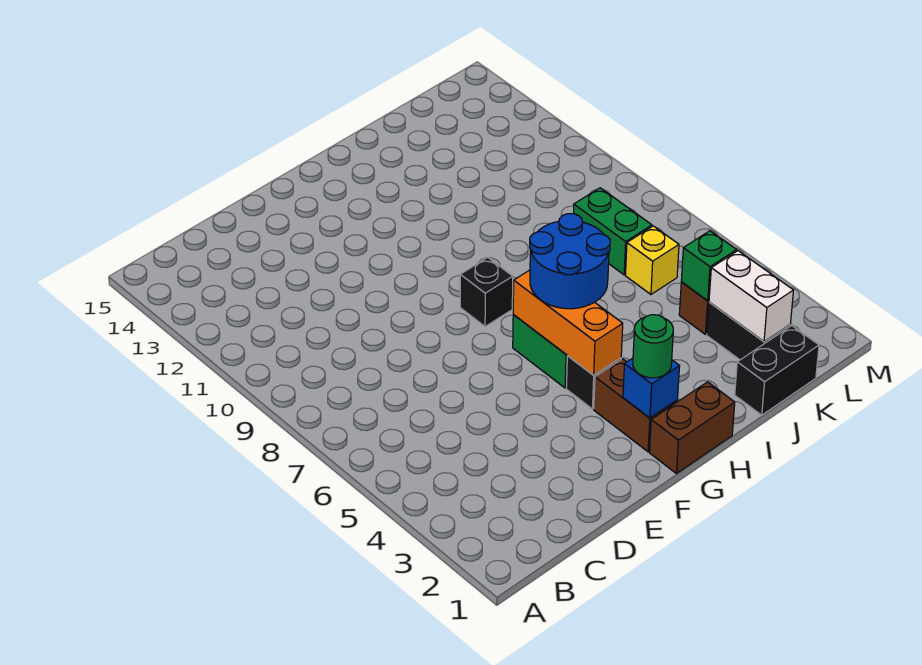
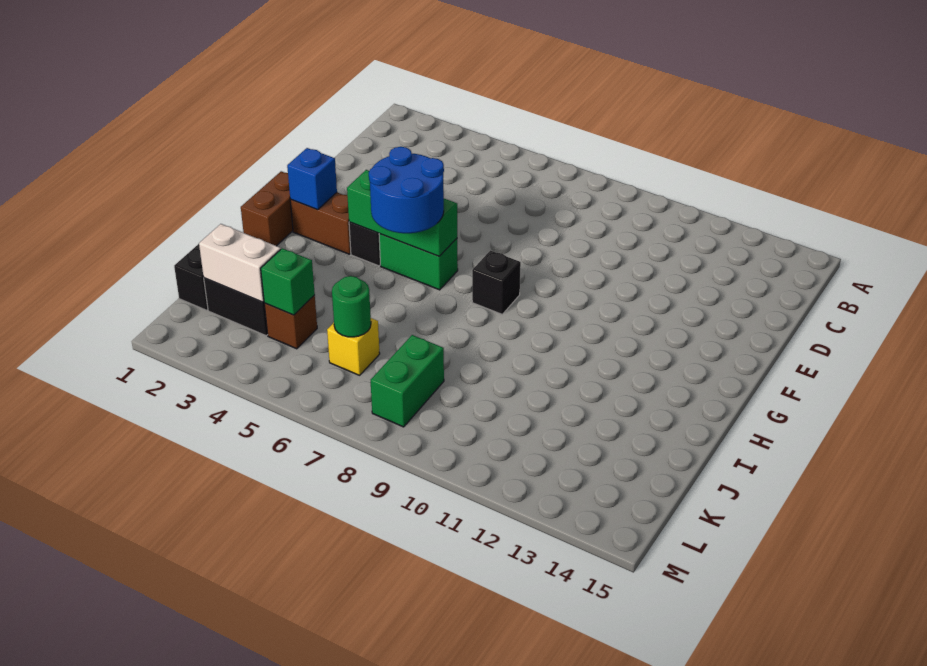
green round brick G2 level 3 -> green round brick K6 level 2
orange brick G4:G6 level 2 -> green brick G4:G6 level 2
green brick K7:K8 level 1 -> green brick K8:L8 level 1

